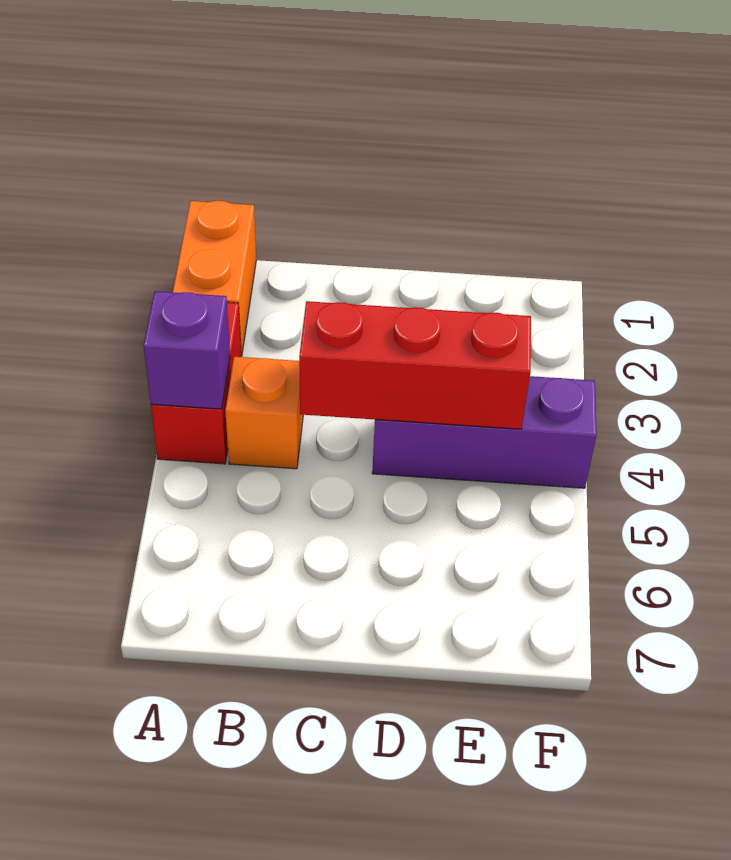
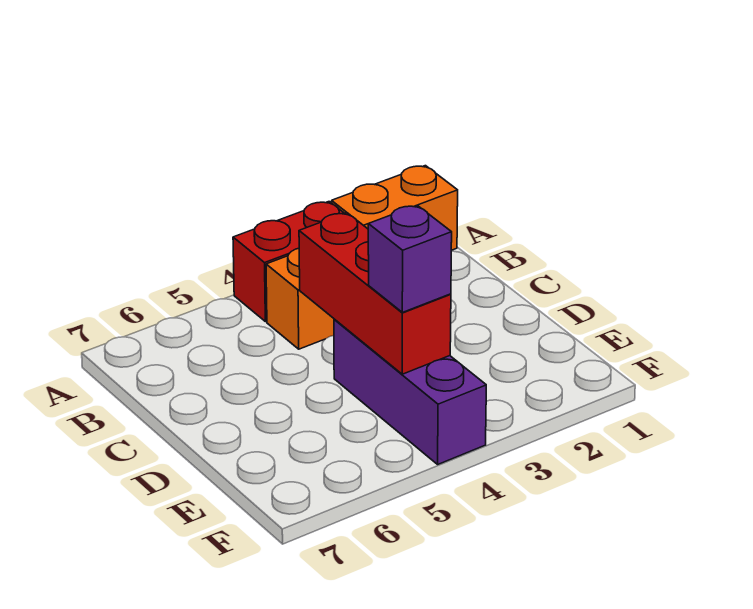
purple brick A4 level 2 -> purple brick E4 level 3

